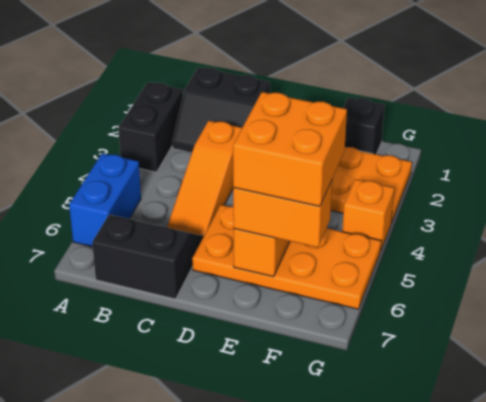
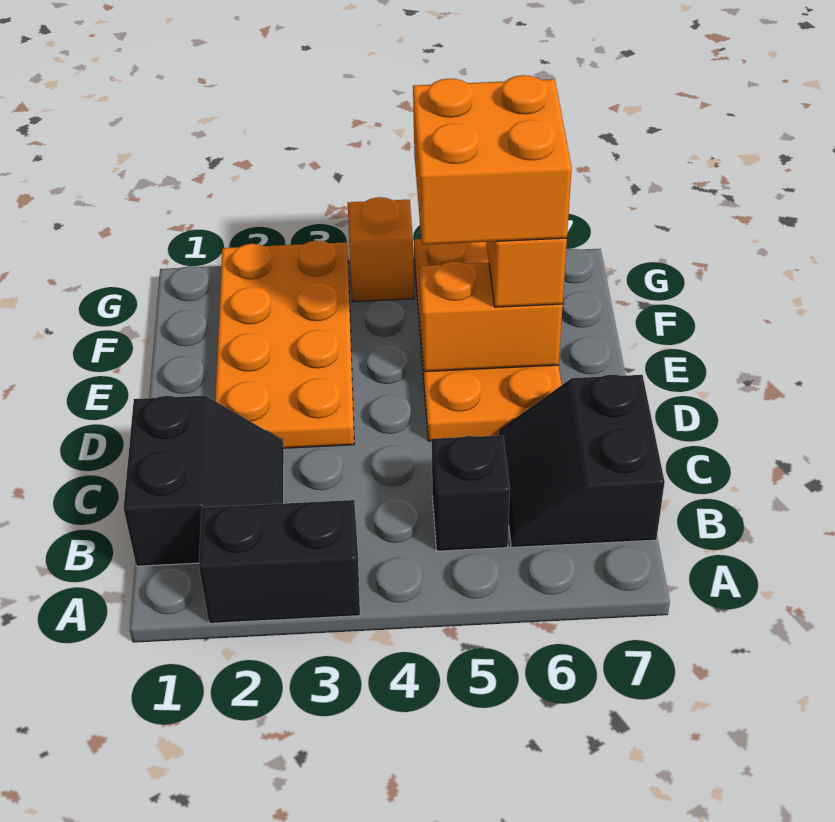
blue brick A5:A6 level 1 -> none
orange slope C3:C5 level 1 top 3 -> none
black brick F1 level 1 -> black brick B5 level 1

